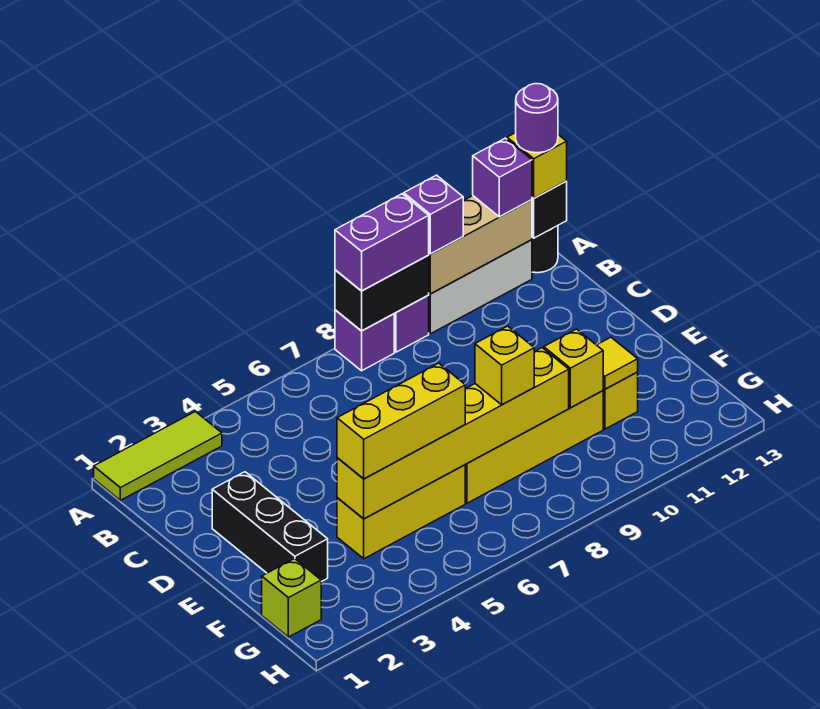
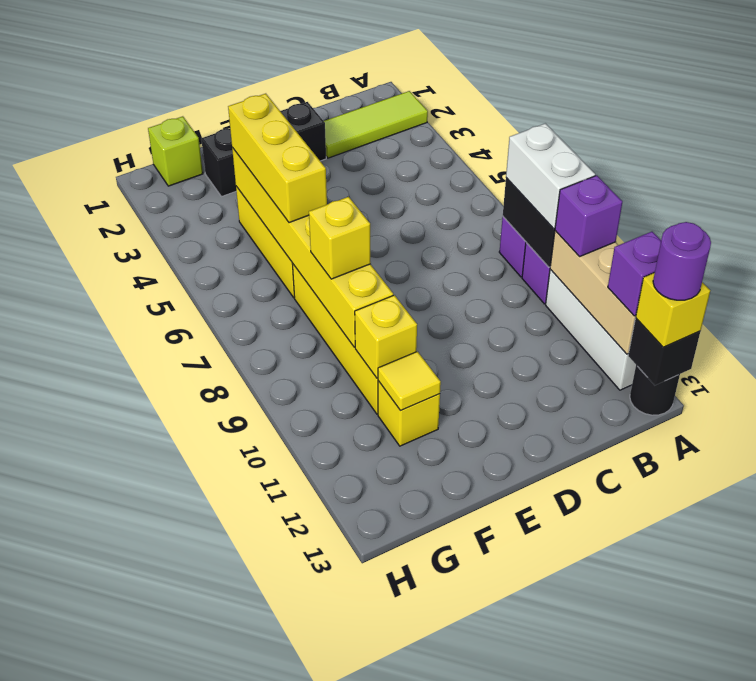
lime tile A1:A3 level 1 -> lime tile A2:C2 level 1
purple brick A8:A9 level 3 -> white brick A8:A9 level 3

